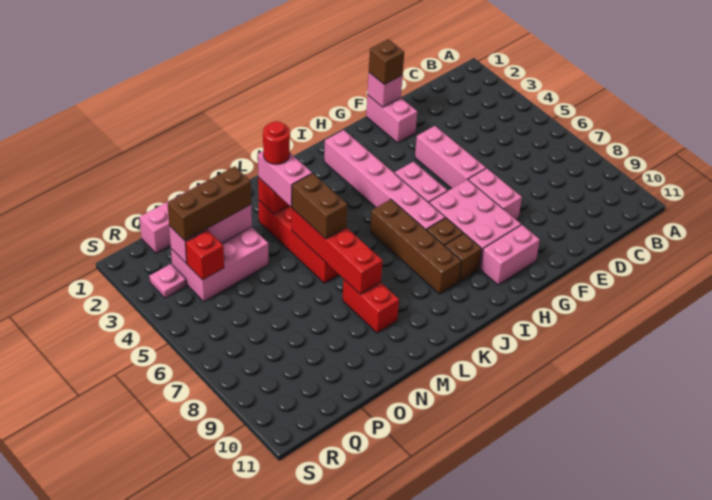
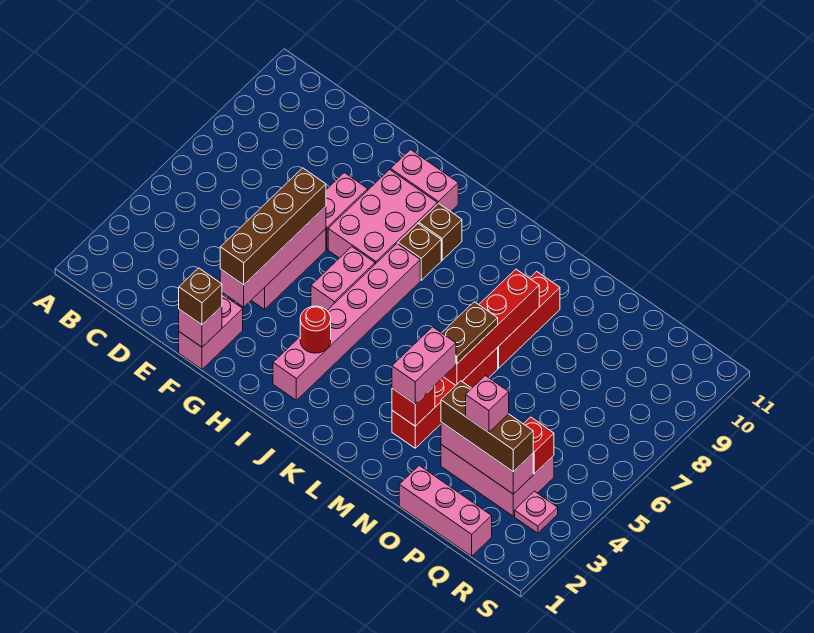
none -> pink brick F3:F6 level 2
brown brick J6:J9 level 1 -> brown brick F3:F6 level 3
red round brick M3 level 4 -> red round brick I3 level 2
brown brick M5:M6 level 3 -> brown plate M5:M6 level 3
red brick M8:M9 level 1 -> red brick M7:M9 level 1
none -> pink brick P3 level 4

